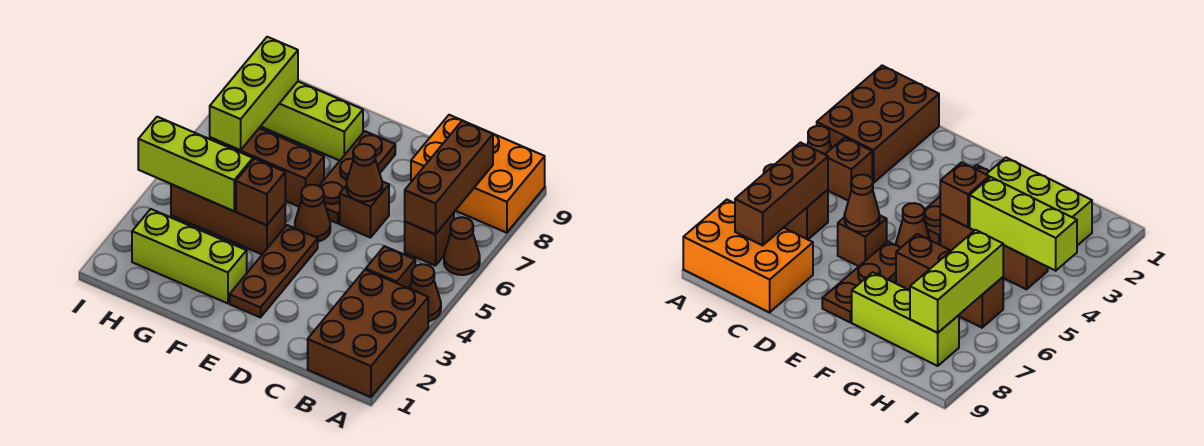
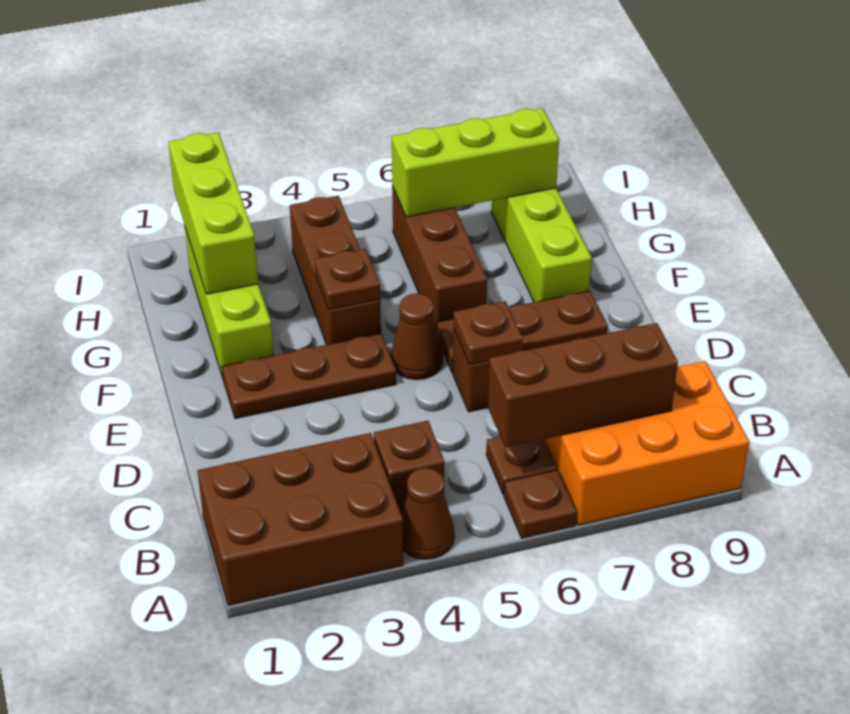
brown cone A6 level 1 -> brown plate A6 level 1
orange brick A8:C9 level 1 -> orange brick A7:B9 level 1
brown brick B6 level 1 -> brown plate B6 level 1
brown cone D6 level 2 -> brown plate D6 level 2
brown brick F4 level 2 -> brown plate F4 level 2
lime brick G4:I4 level 2 -> lime brick G2:I2 level 2

